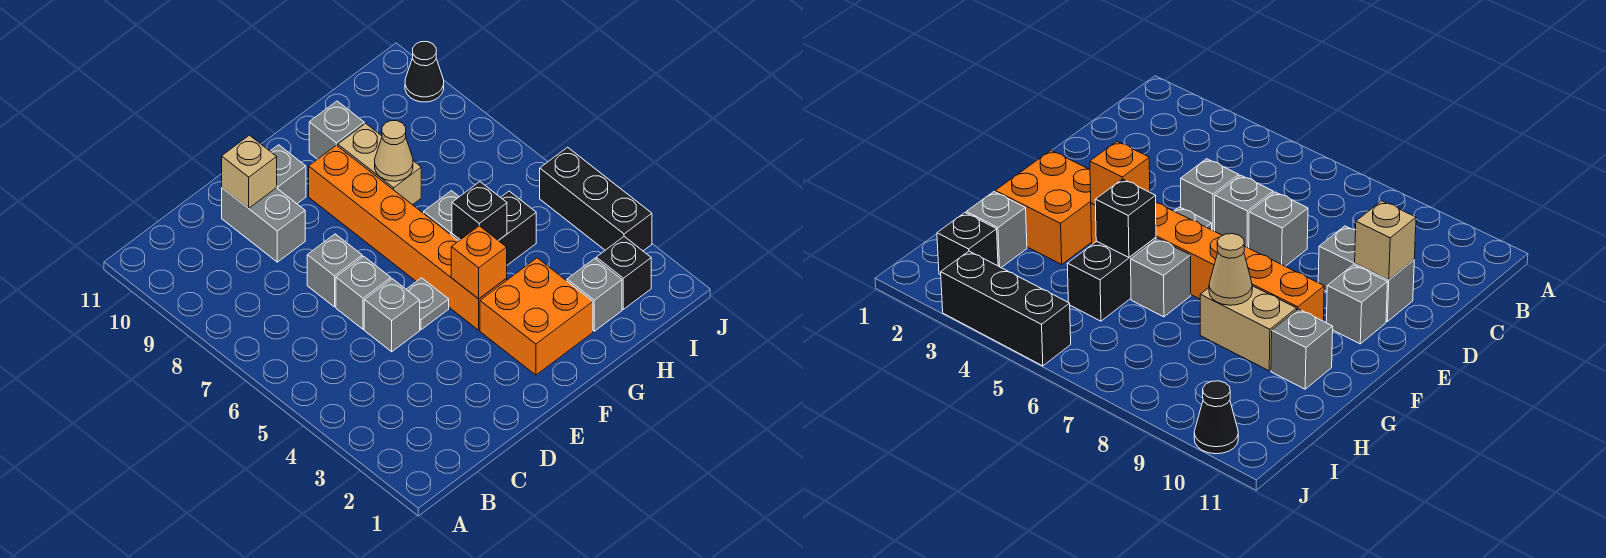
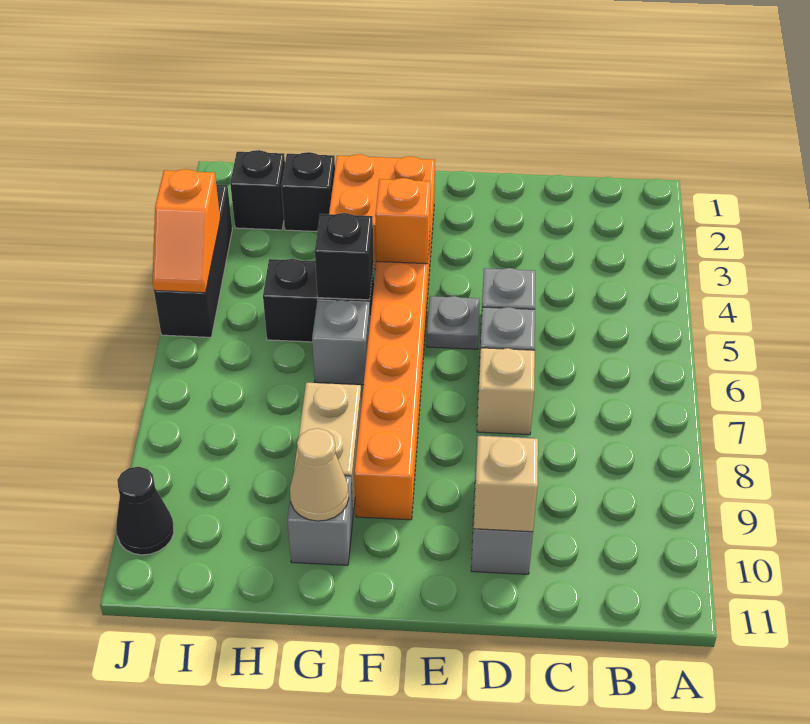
grey brick D7 level 1 -> tan brick D7 level 1
grey brick E10 level 1 -> none
tan cone G8 level 2 -> tan cone G10 level 2
grey brick H2 level 1 -> black brick H2 level 1
none -> orange slope J4:J5 level 2 top 4

